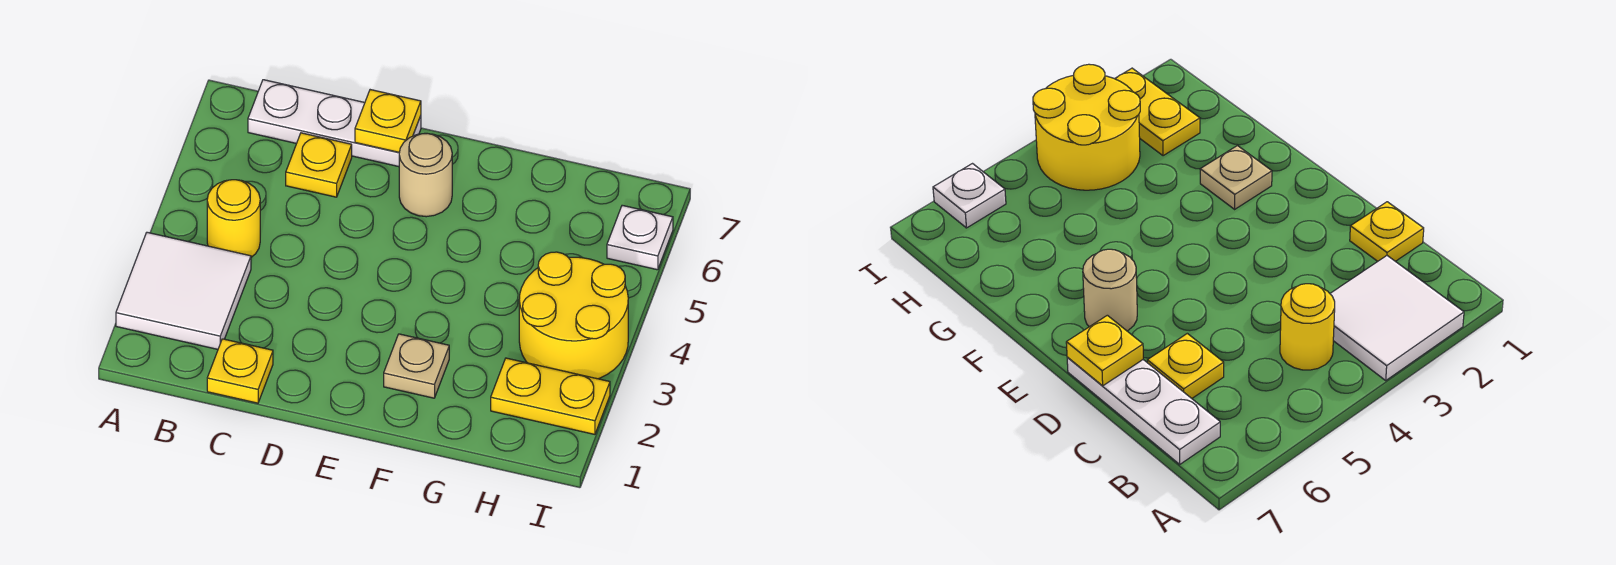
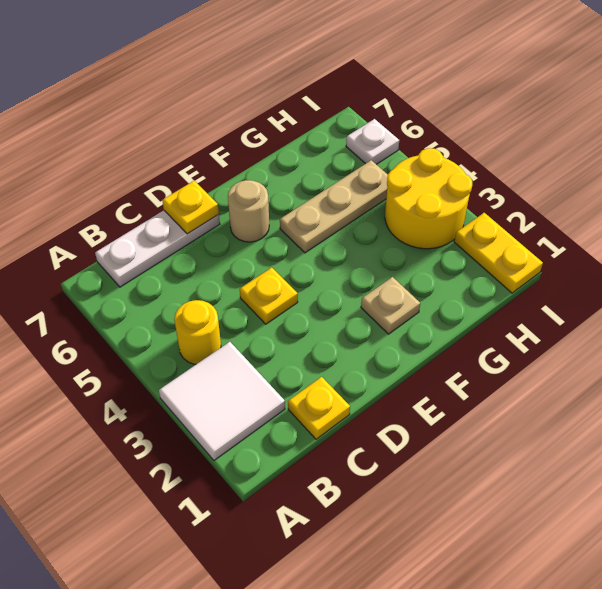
yellow plate C6 level 1 -> yellow plate D4 level 1
none -> tan plate F5:H5 level 1
yellow plate H2:I2 level 1 -> yellow plate I1:I2 level 1

